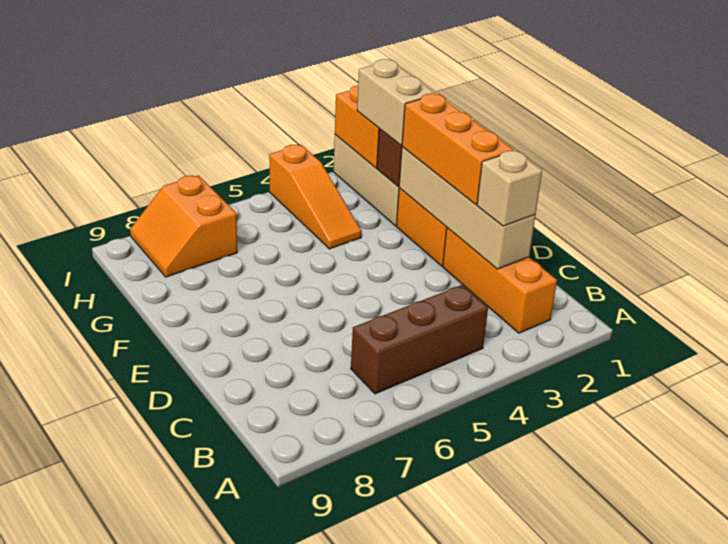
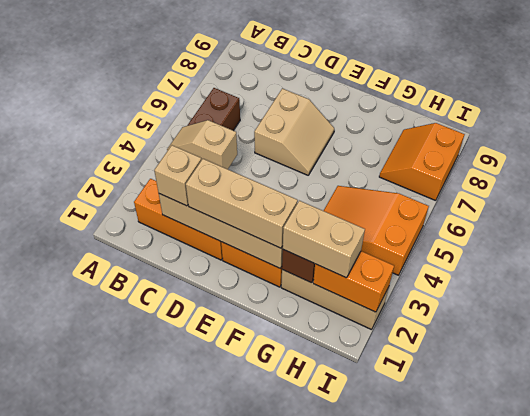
none -> tan slope B4:C4 level 2 top C
orange brick D2:F2 level 3 -> tan brick D2:F2 level 3
none -> tan slope D6:E7 level 1 top D
orange slope G4:I4 level 1 top I -> orange slope G4:I5 level 1 top I
orange slope H7:I8 level 1 top 7 -> orange slope H7:I8 level 1 top I

